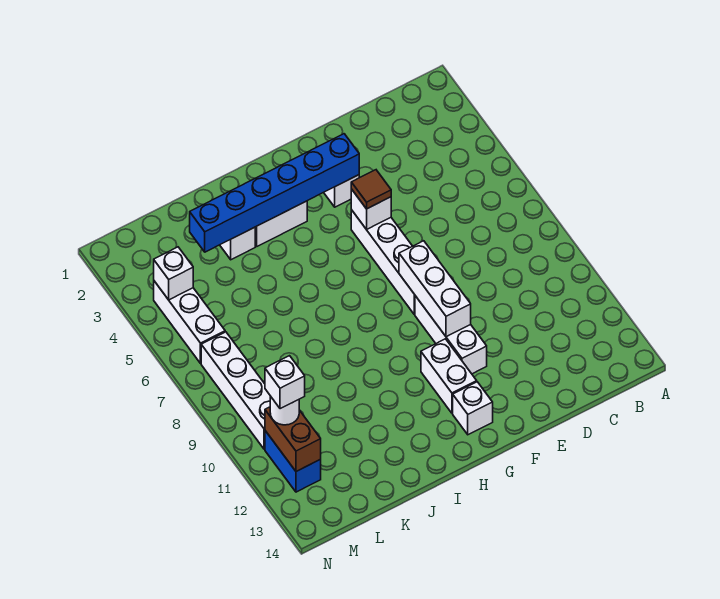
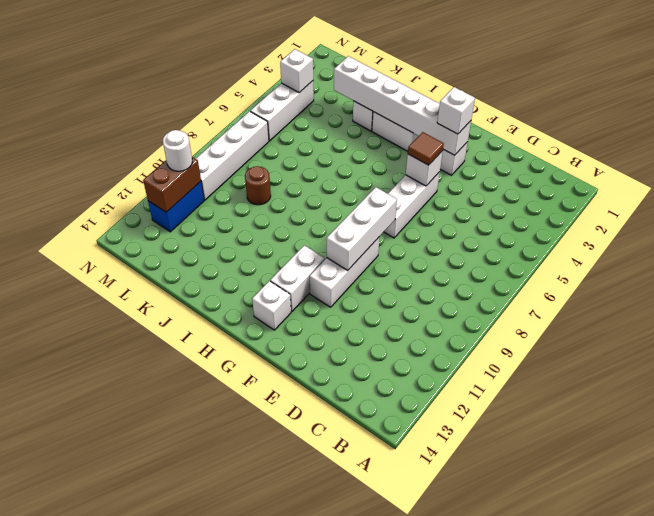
blue brick F3:K3 level 2 -> white brick F3:K3 level 2
white brick F5:F8 level 1 -> white brick F5:F7 level 1
none -> brown round brick K9 level 1
white brick M11 level 4 -> white brick F3 level 3

